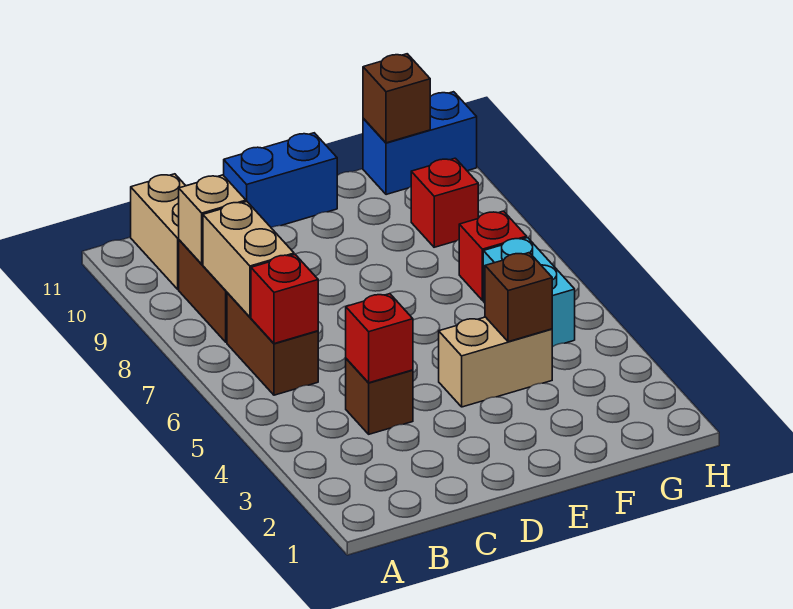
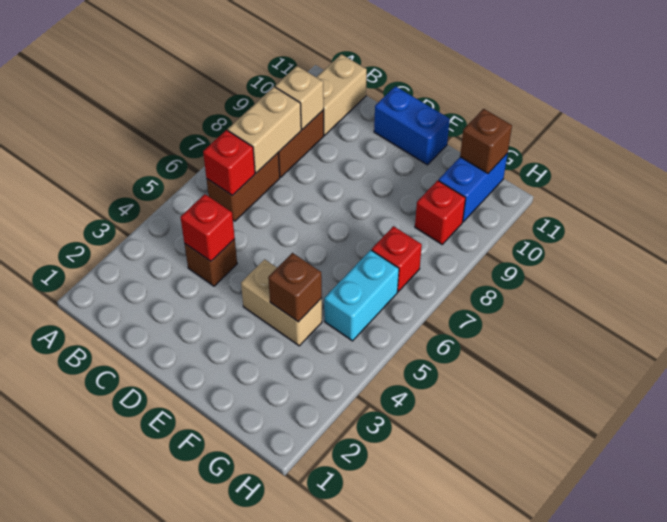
blue brick G11:H11 level 1 -> blue brick G10:G11 level 1

